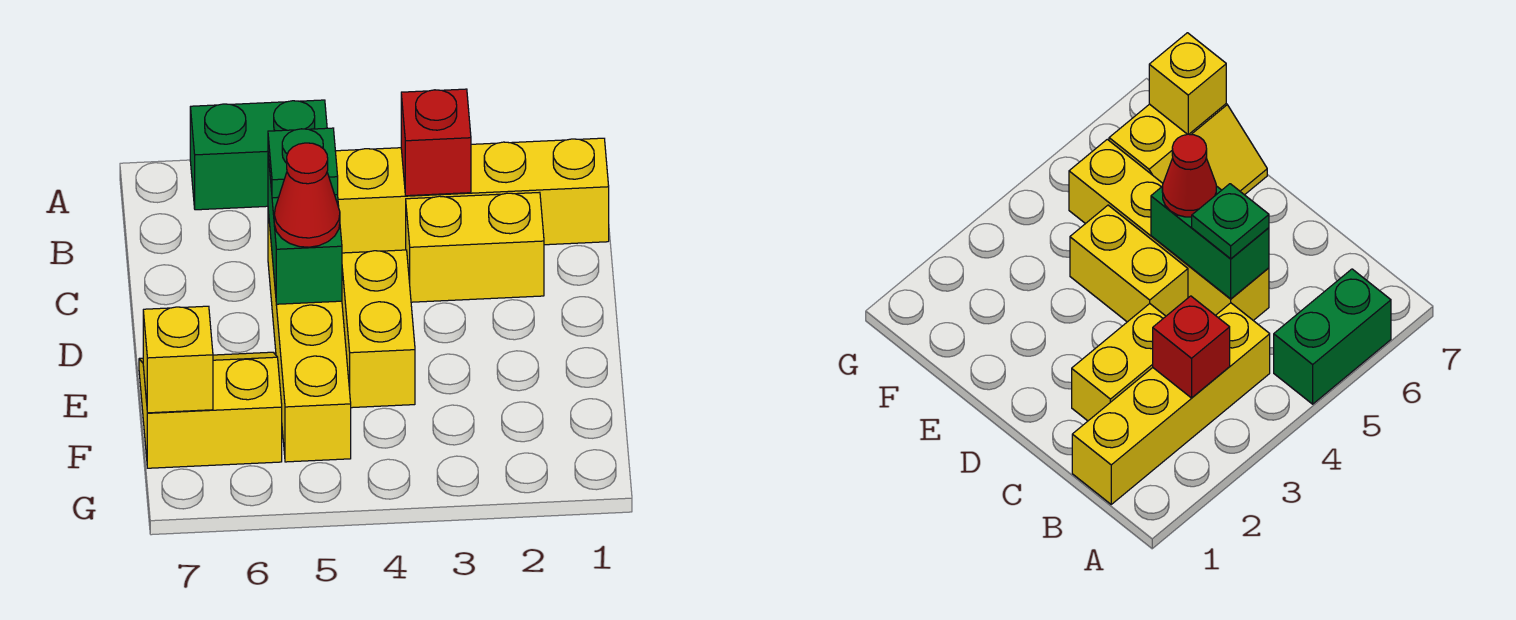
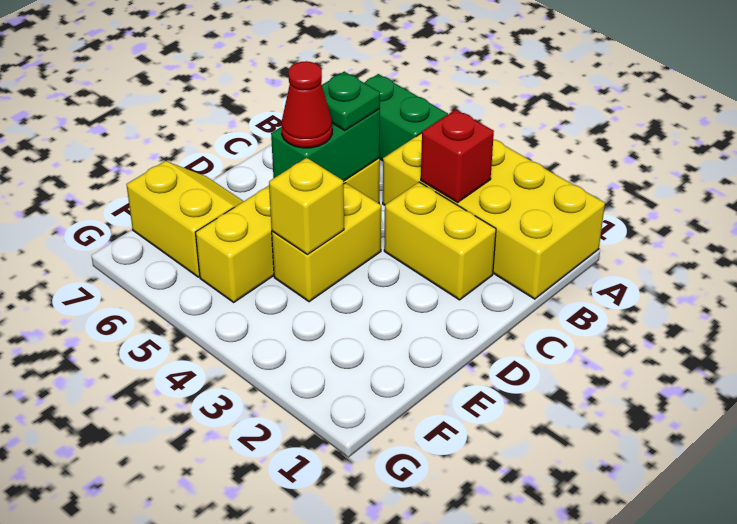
yellow brick B1:B4 level 1 -> yellow brick A1:B4 level 1
yellow brick F7 level 2 -> yellow brick E4 level 2

